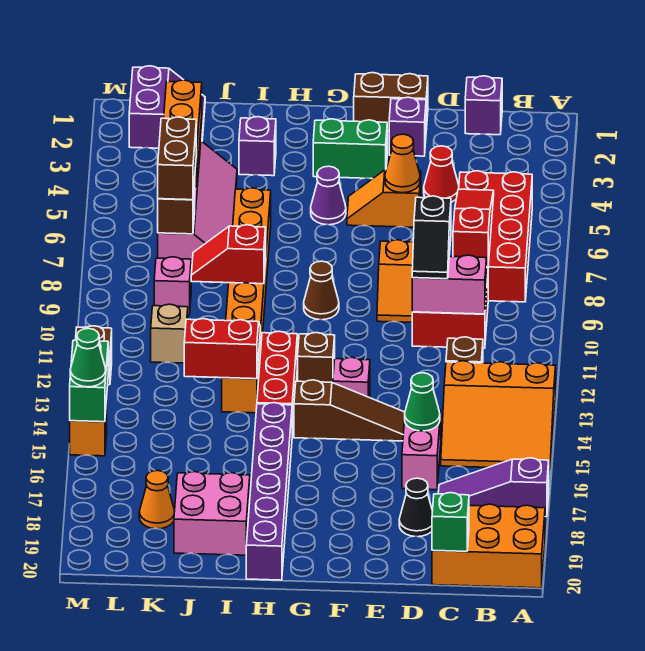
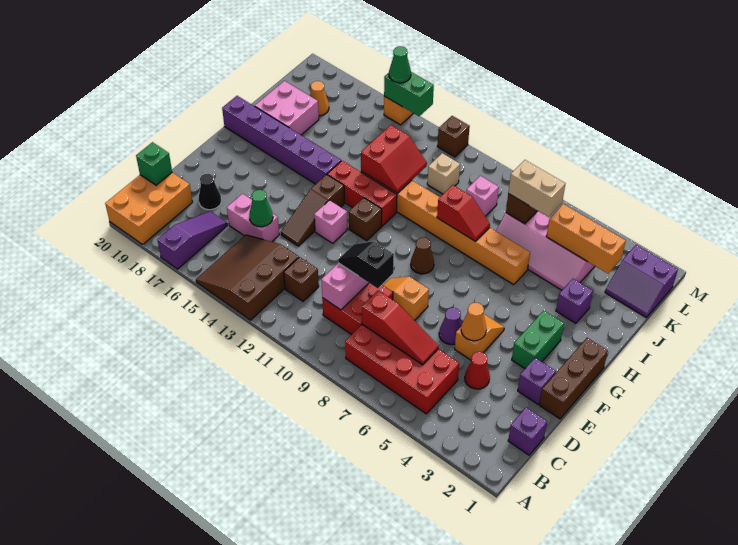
orange slope A13:C15 level 1 top 13 -> brown slope A13:C15 level 1 top 13
brown brick E1:F1 level 1 -> brown brick E1:G1 level 1
purple cone G5 level 1 -> purple cone E6 level 1
red slope I9:J9 level 2 top I -> red slope I8:I9 level 2 top 9
brown brick K6:K7 level 3 -> tan brick K6:K7 level 3

